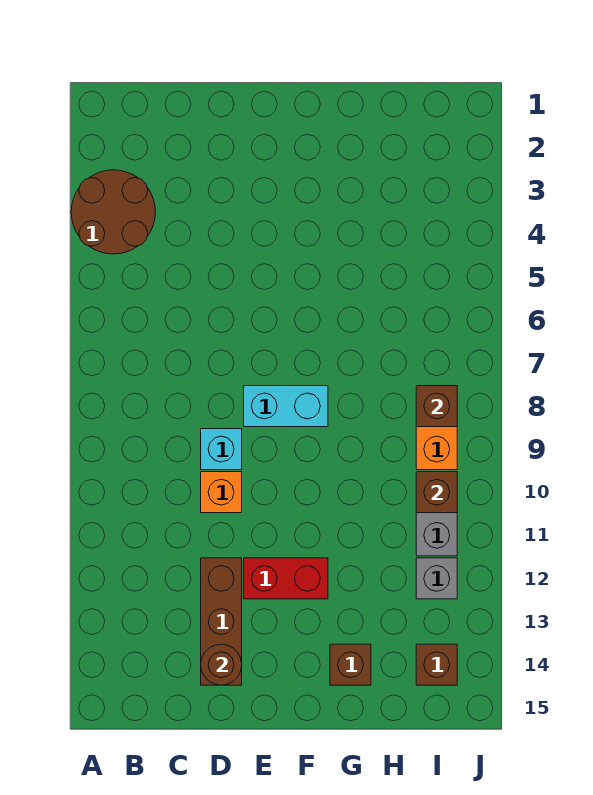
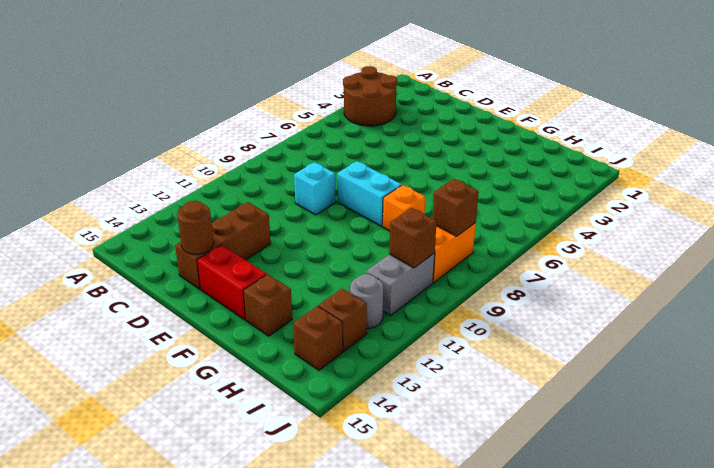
orange brick D10 level 1 -> orange brick G8 level 1
red brick E12:F12 level 1 -> red brick E14:F14 level 1
grey brick I12 level 1 -> grey round brick I12 level 1
none -> brown brick I13 level 1

